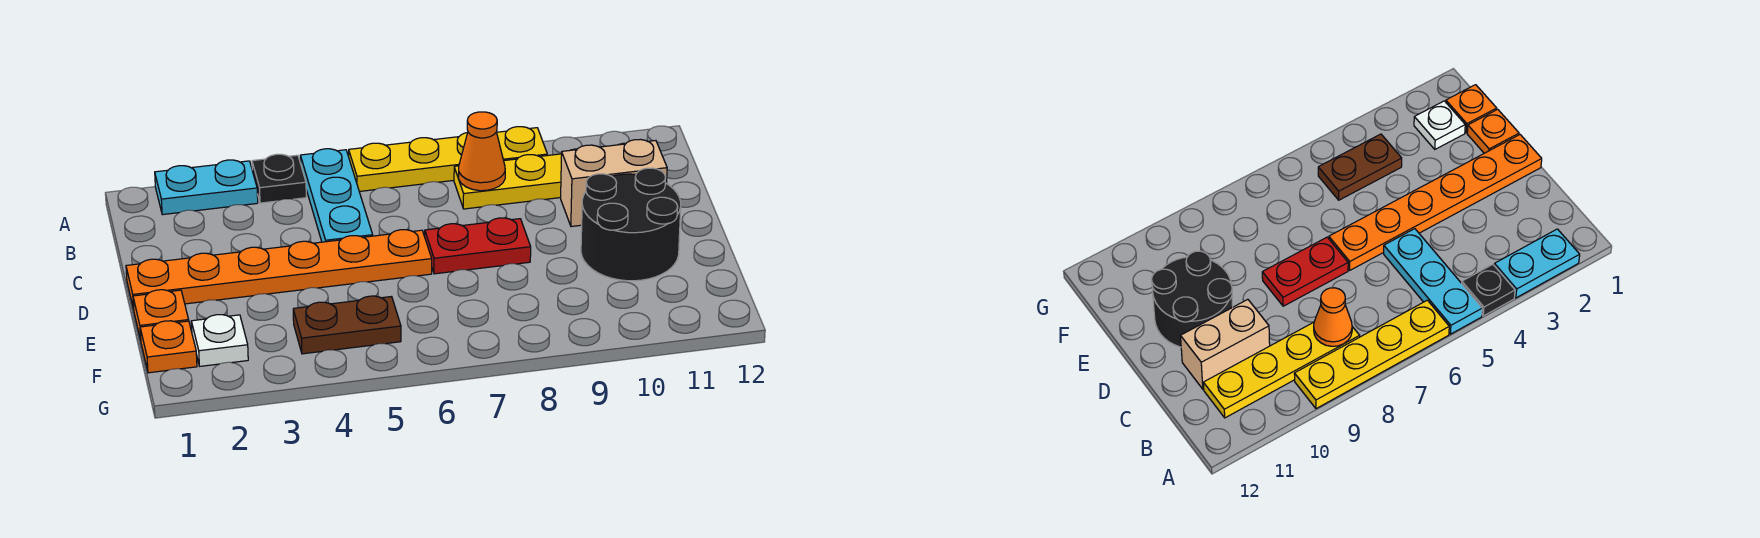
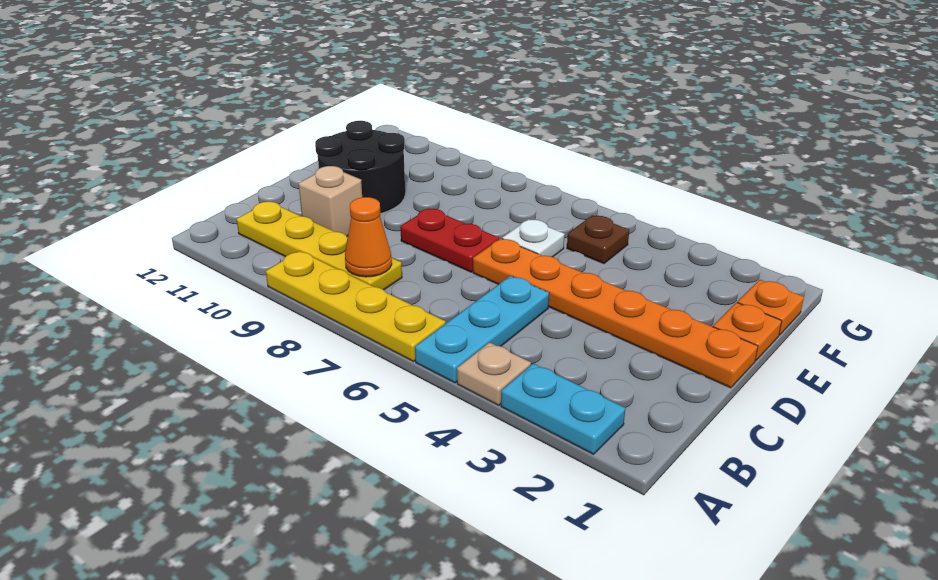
black plate A4 level 1 -> tan plate A4 level 1
tan brick C10:C11 level 1 -> tan brick C10 level 1
white plate F2 level 1 -> white plate E6 level 1
brown plate F4:F5 level 1 -> brown plate F5 level 1

